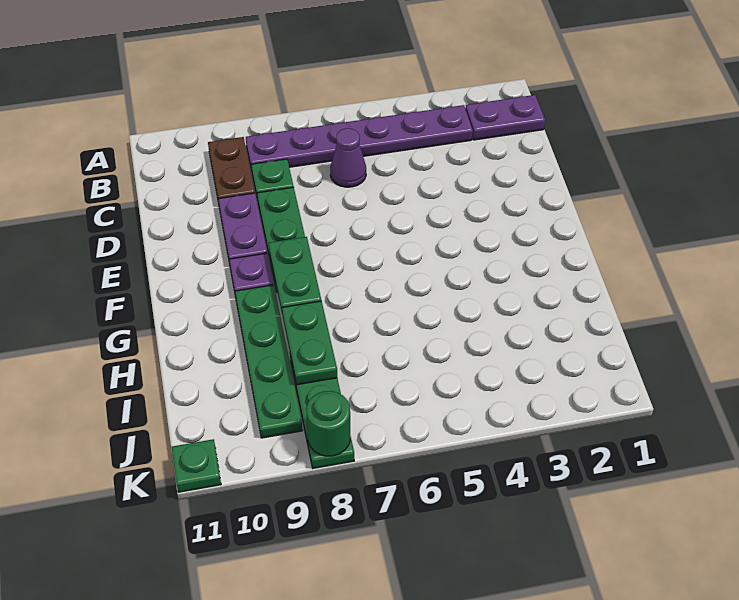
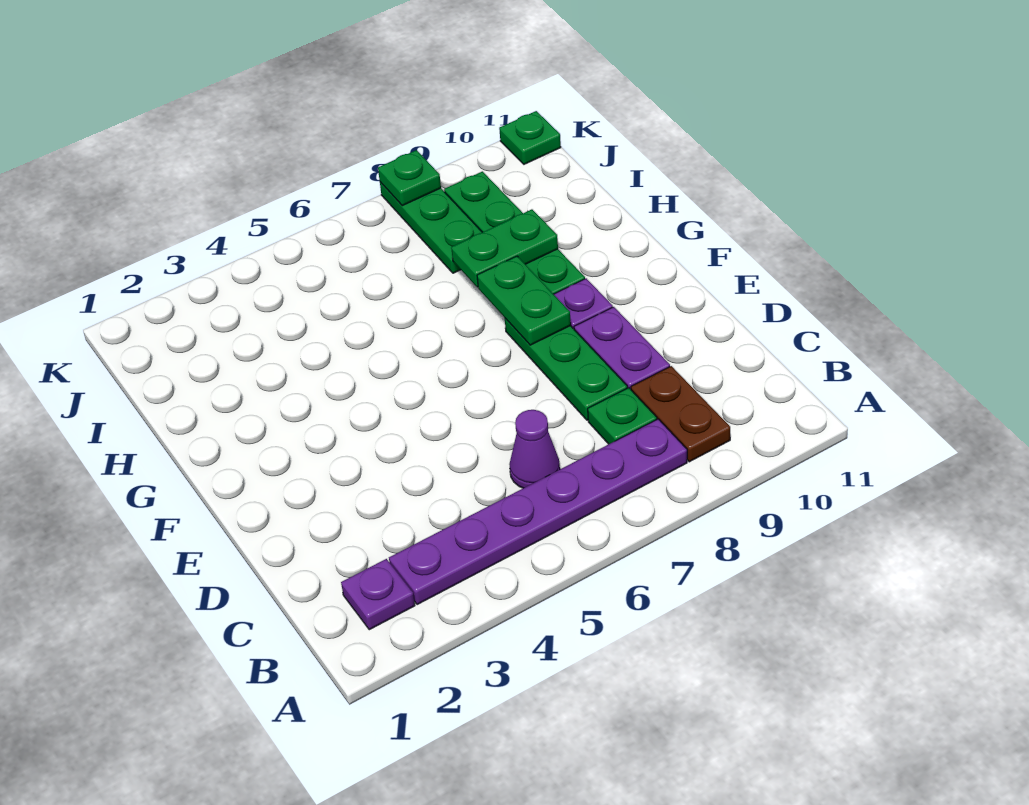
purple plate B1:B2 level 1 -> purple plate B2 level 1
green plate H8:I8 level 2 -> green plate H8:H9 level 2
green round brick K8 level 2 -> green plate K8 level 2

